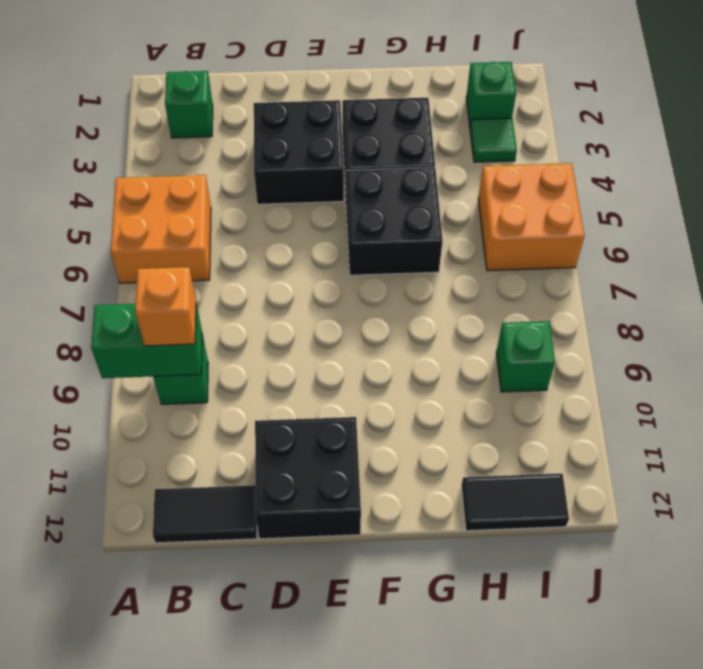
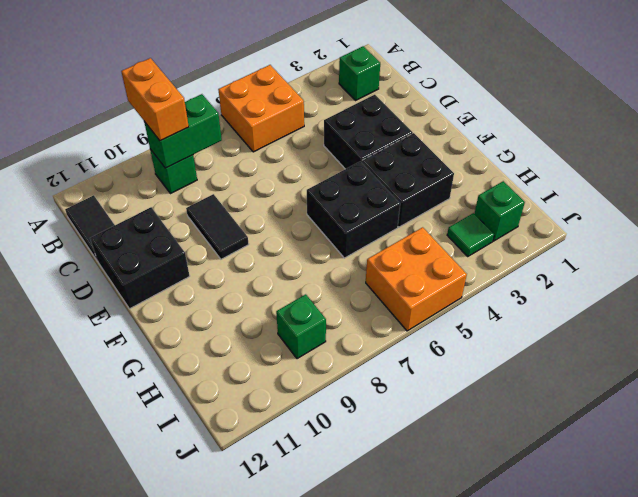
green brick A9:B9 level 2 -> green brick B8:B9 level 2
orange brick B9 level 3 -> orange brick A9:B9 level 3
black tile H12:I12 level 1 -> black tile D9:E9 level 1

